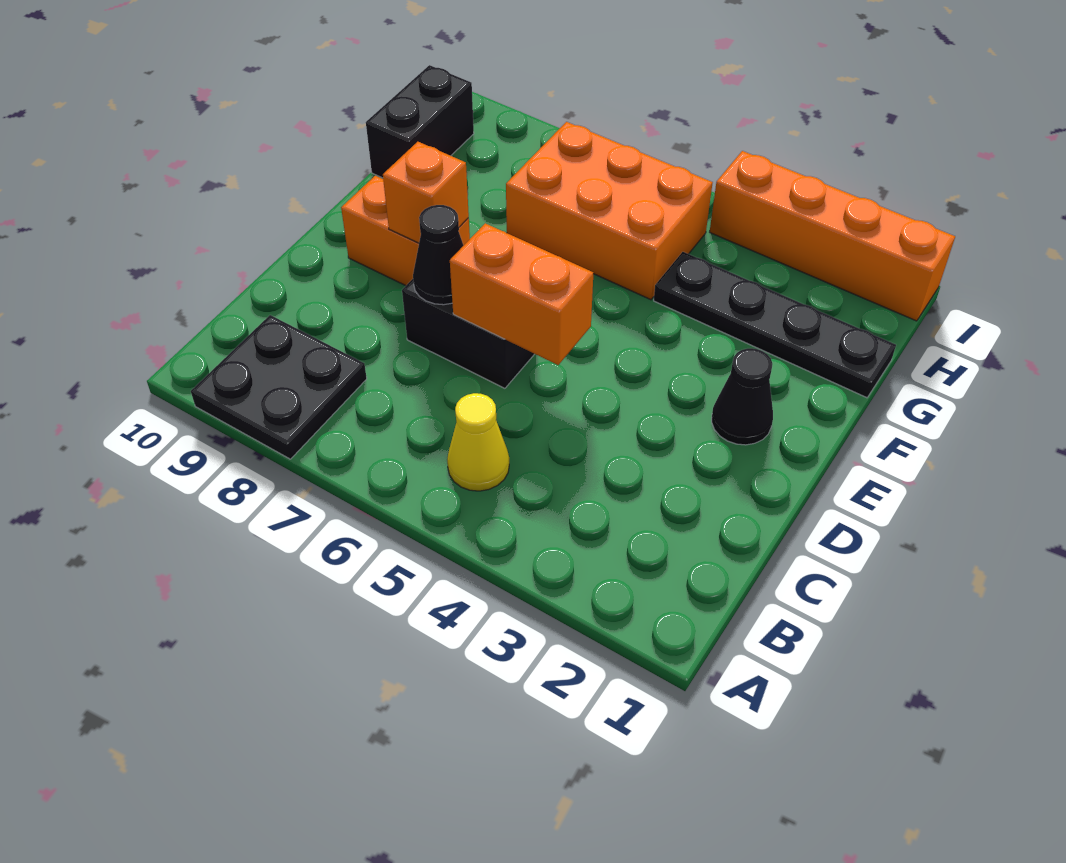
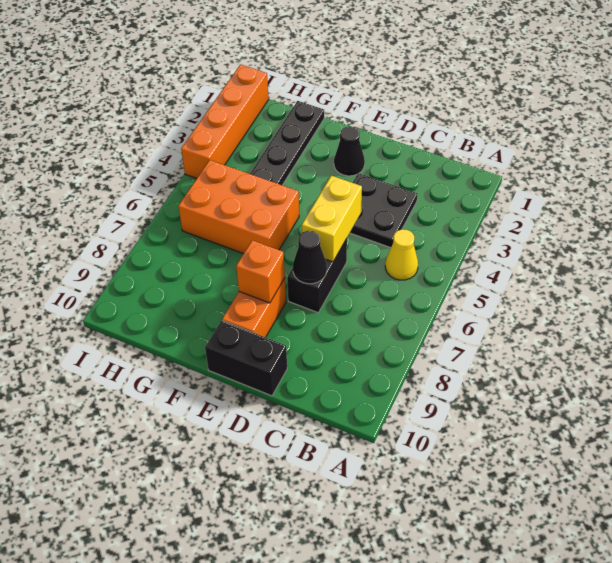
black plate A8:B9 level 1 -> black plate C3:D4 level 1
orange brick D5:D6 level 2 -> yellow brick D5:D6 level 2
orange brick G5:H7 level 1 -> orange brick F5:H6 level 1
black brick G10:H10 level 1 -> black brick D10:E10 level 1

